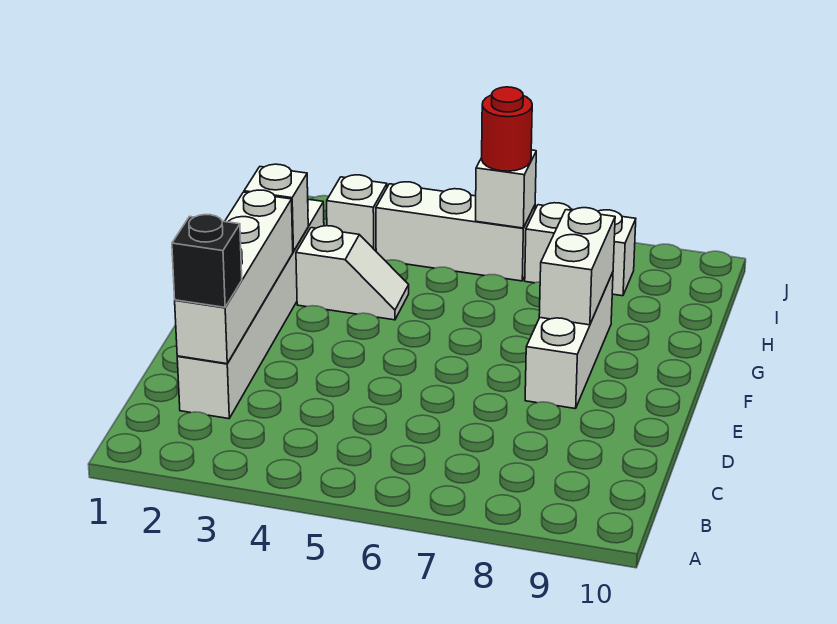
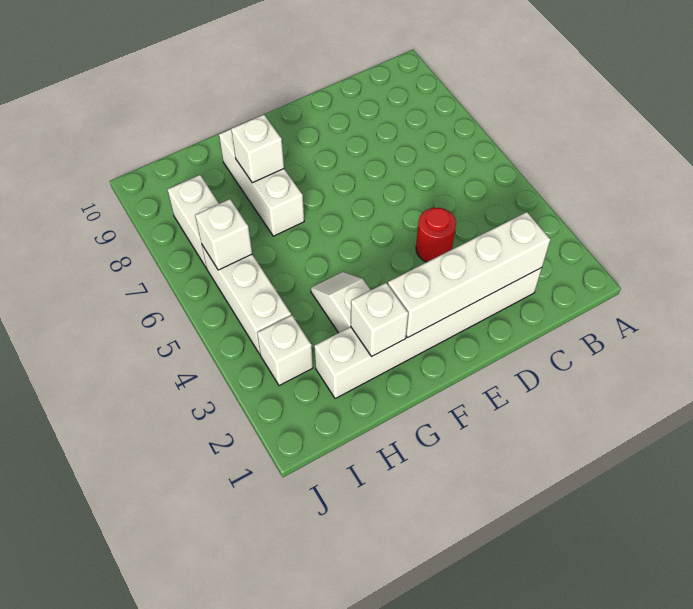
black brick C2 level 3 -> none
white brick E8:G8 level 1 -> white brick G7:G9 level 1
white brick F8:G8 level 2 -> white brick G8 level 2
red round brick I6 level 3 -> red round brick D4 level 1

